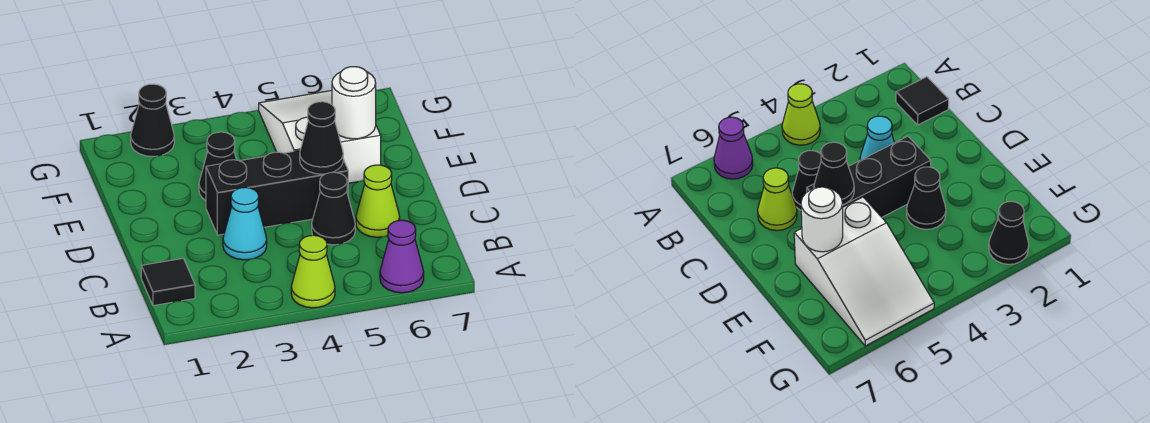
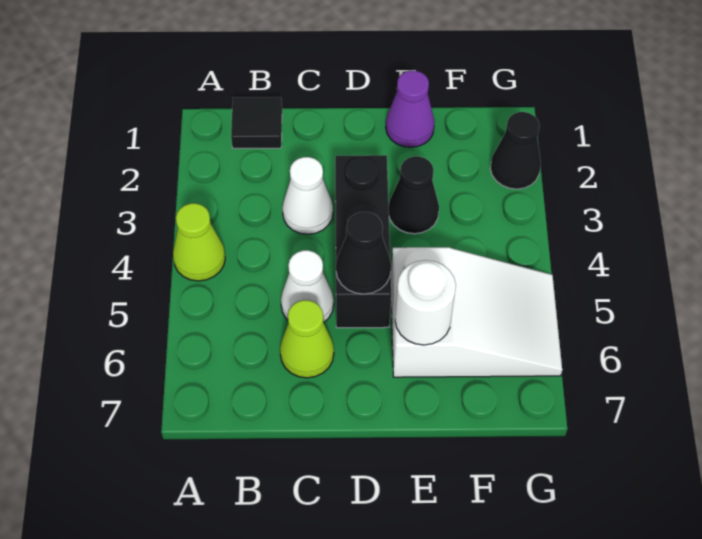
purple cone A6 level 1 -> purple cone E1 level 1
cyan cone C3 level 1 -> white cone C3 level 1
black cone C5 level 1 -> white cone C5 level 1

